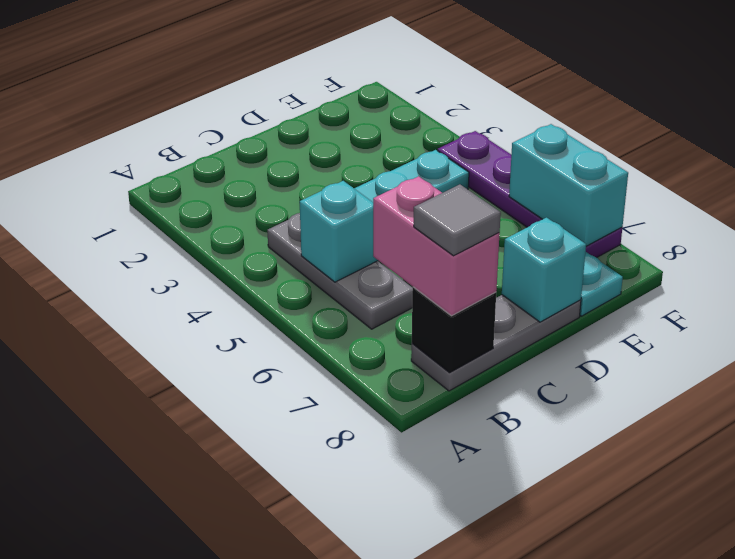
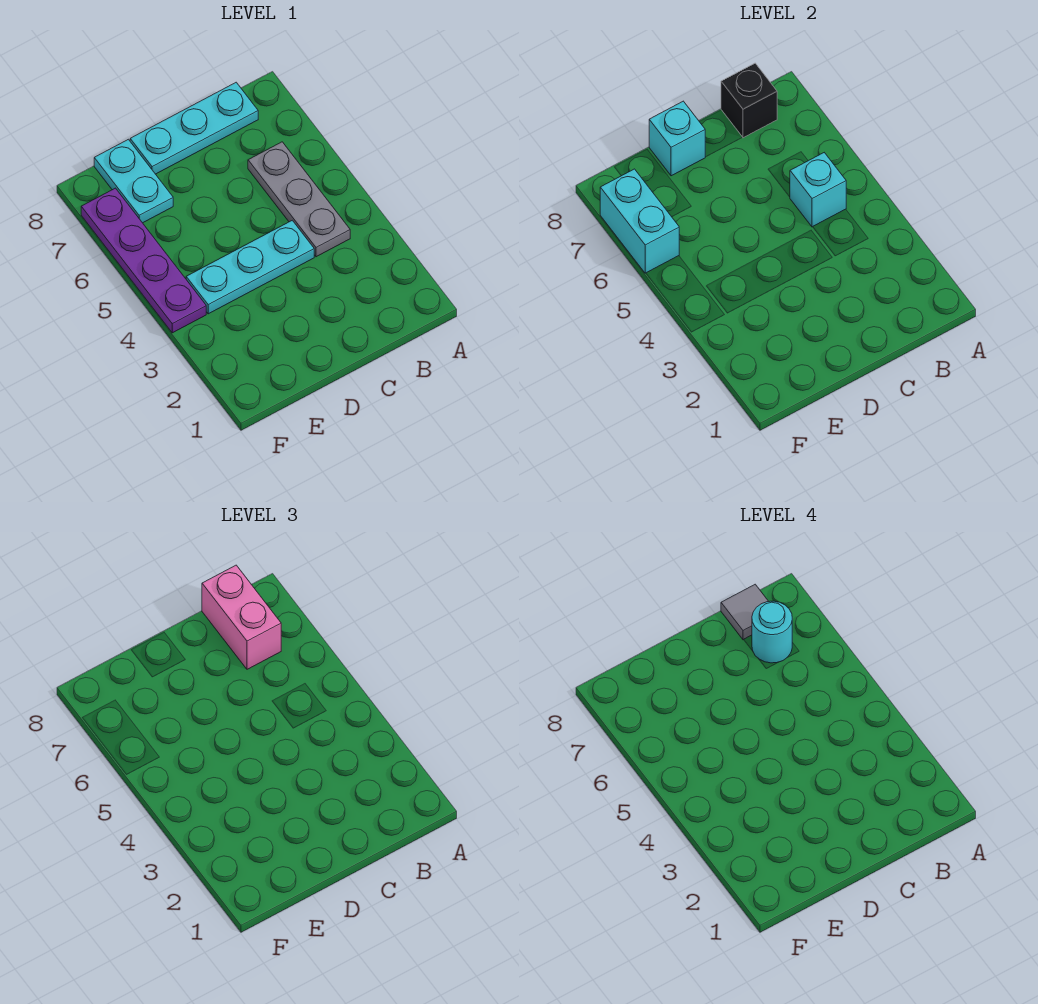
none -> cyan round brick B7 level 4
grey plate B8:D8 level 1 -> cyan plate B8:D8 level 1

